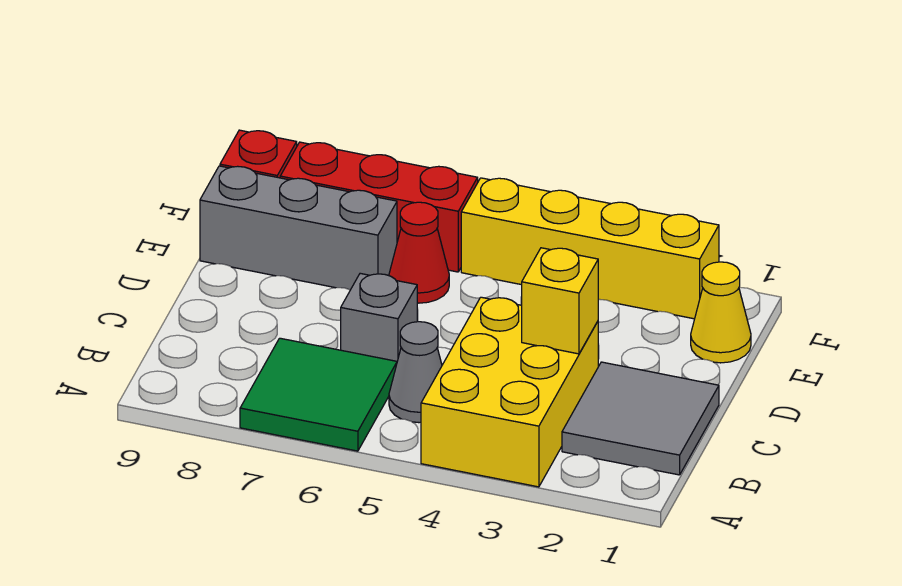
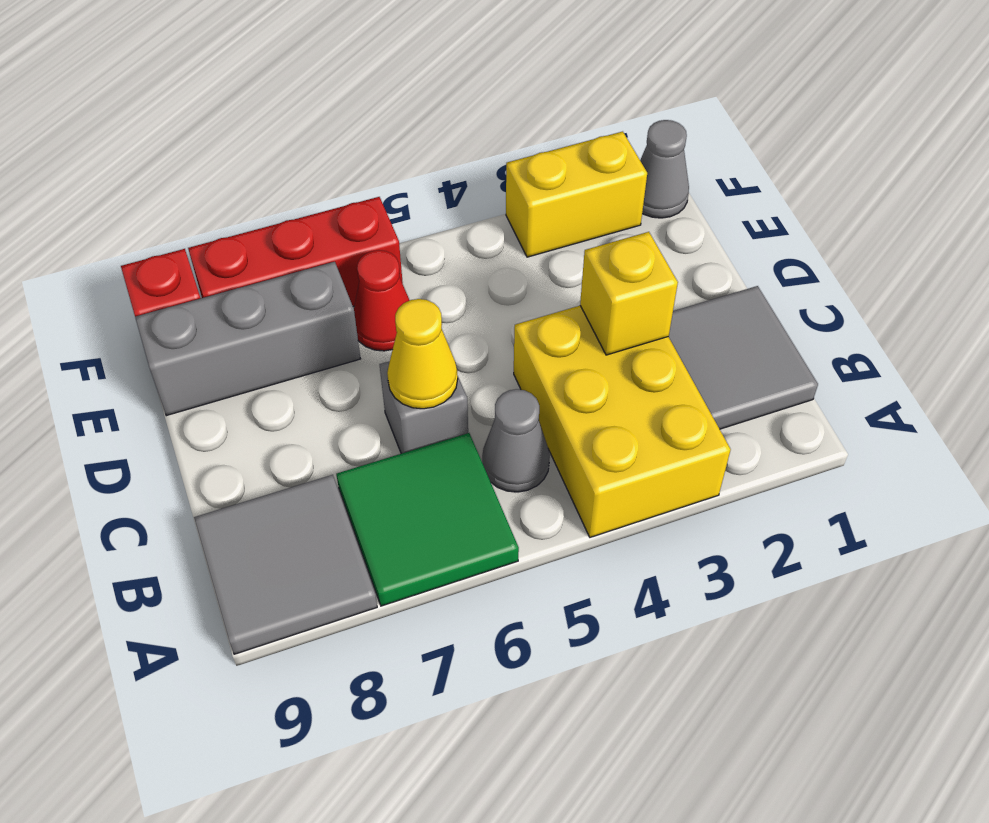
none -> grey tile A8:B9 level 1
yellow cone E1 level 1 -> yellow cone C6 level 2
none -> grey cone F1 level 1
yellow brick F2:F5 level 1 -> yellow brick F2:F3 level 1

